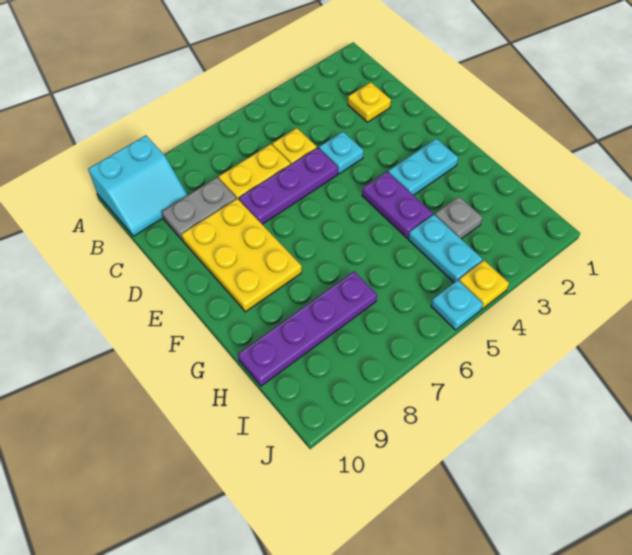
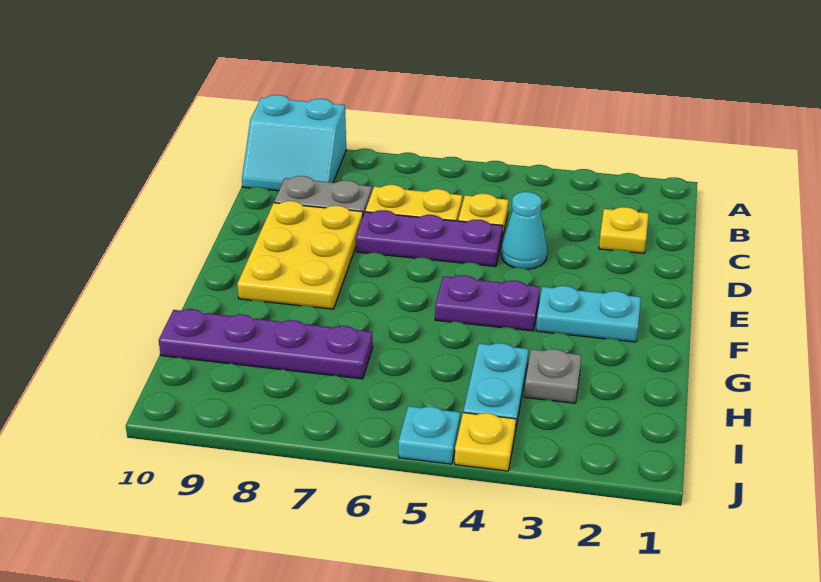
cyan plate D4 level 1 -> cyan cone D4 level 1
purple plate F4:G4 level 1 -> purple plate F4:F5 level 1

